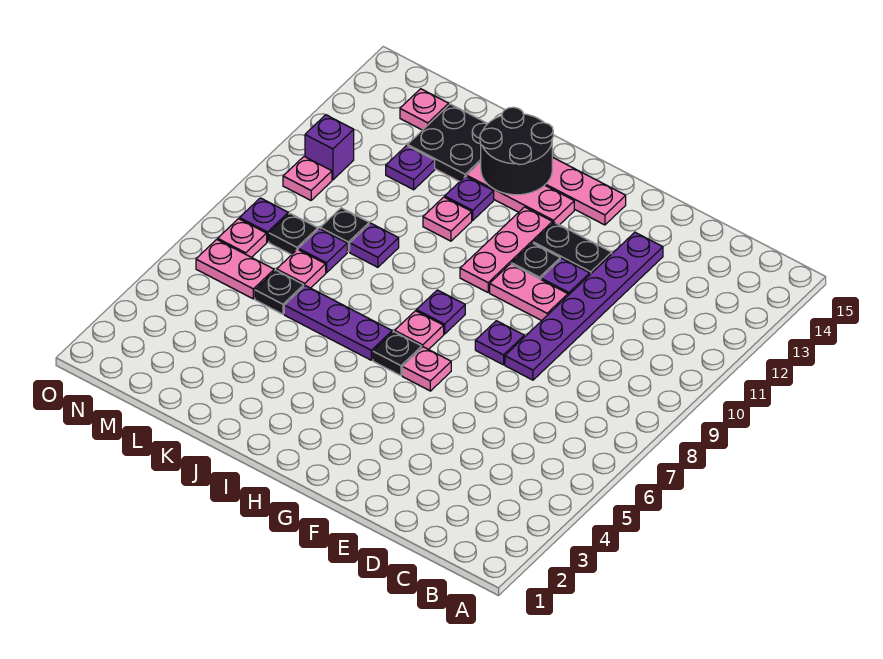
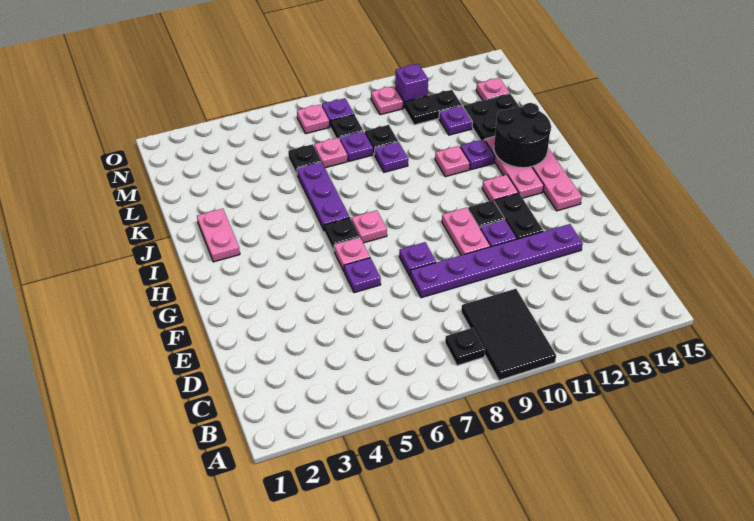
none -> black tile A9:C10 level 1
none -> black plate B8 level 1
purple plate H8 level 1 -> purple plate F6 level 1
pink plate H10:H12 level 1 -> pink plate H12 level 1
pink plate M6:N6 level 1 -> pink plate I2:J2 level 1
none -> black plate M11:M12 level 1

